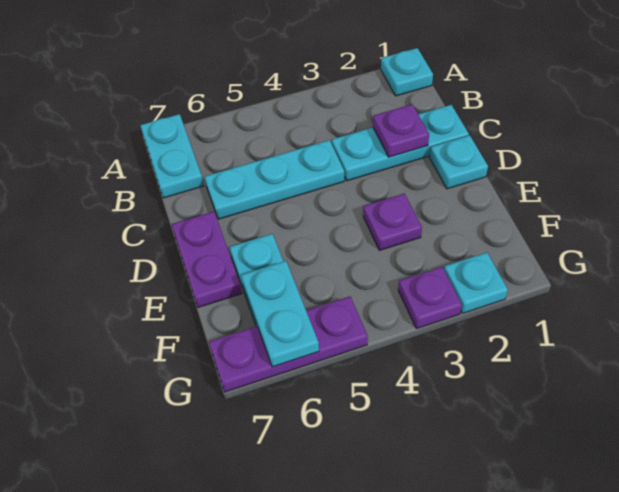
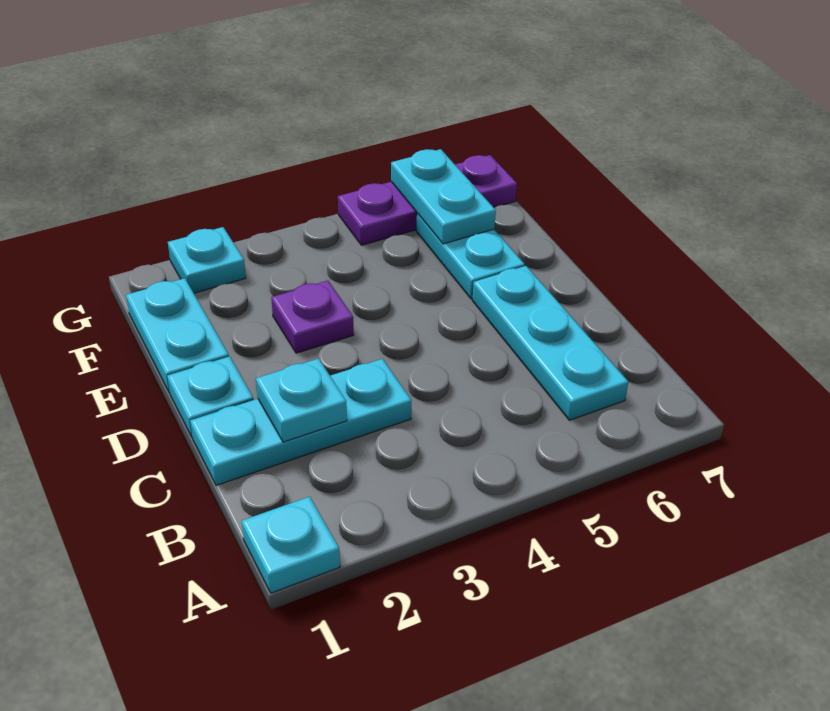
cyan plate A7:B7 level 1 -> cyan plate E1:F1 level 1
purple plate C2 level 2 -> cyan plate C2 level 2
cyan plate C4:C6 level 1 -> cyan plate B6:D6 level 1
purple plate D7:E7 level 1 -> none
purple plate G3 level 1 -> none

